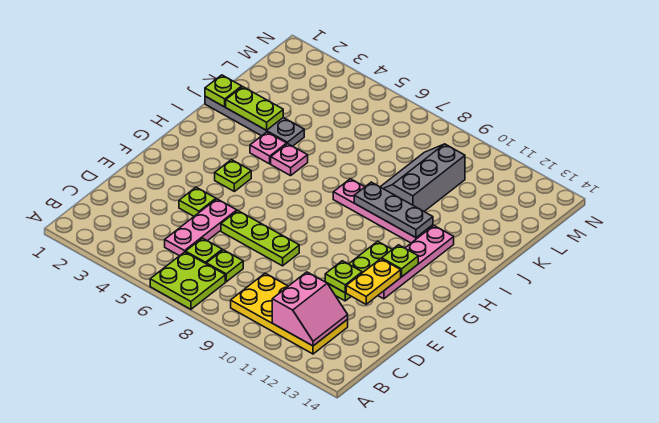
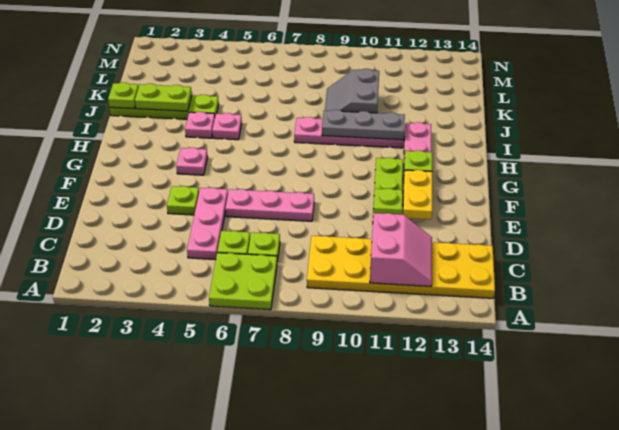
yellow plate B9:C12 level 1 -> yellow plate B9:C14 level 1
lime plate E6:E8 level 1 -> pink plate E6:E8 level 1
lime plate G4 level 1 -> pink plate G4 level 1
grey plate J1:J4 level 1 -> lime plate J1:J4 level 1
grey slope J9:L10 level 1 top 10 -> grey slope J9:K10 level 1 top 10

